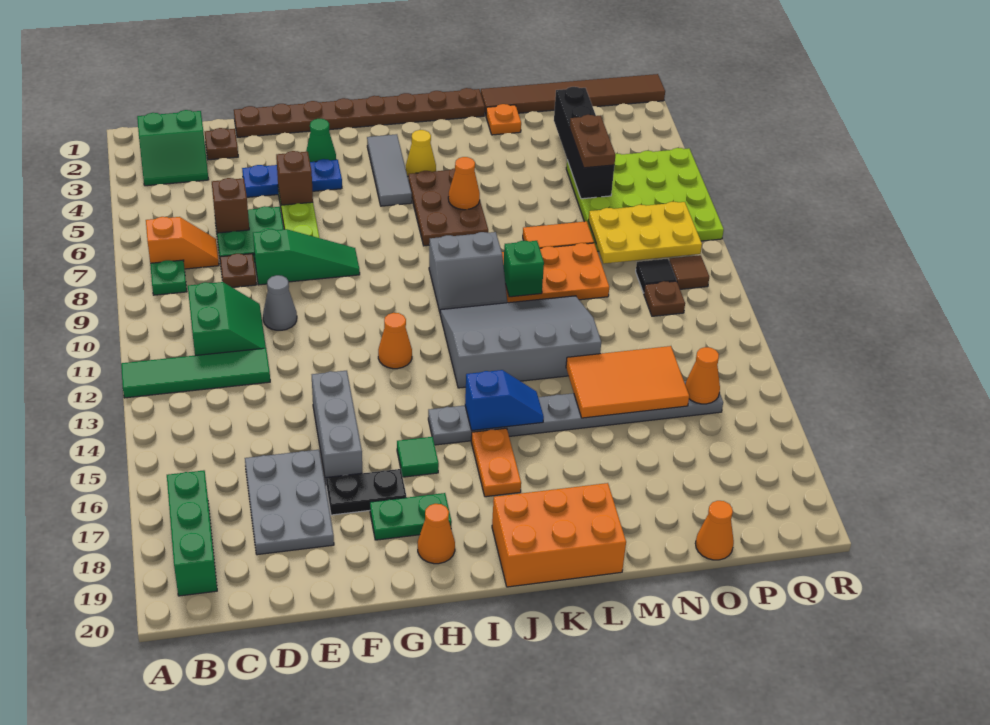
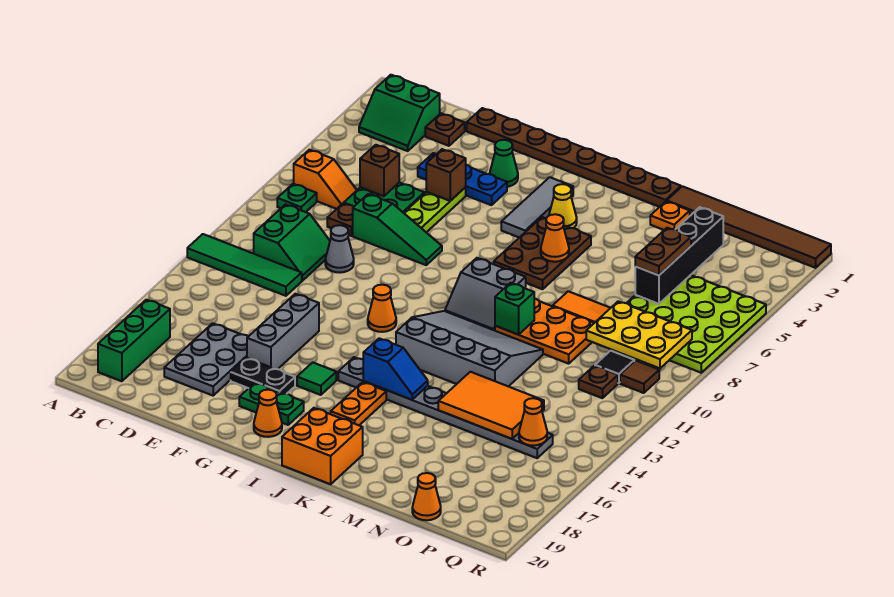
orange brick J19:L20 level 1 -> orange brick J19:K20 level 1

